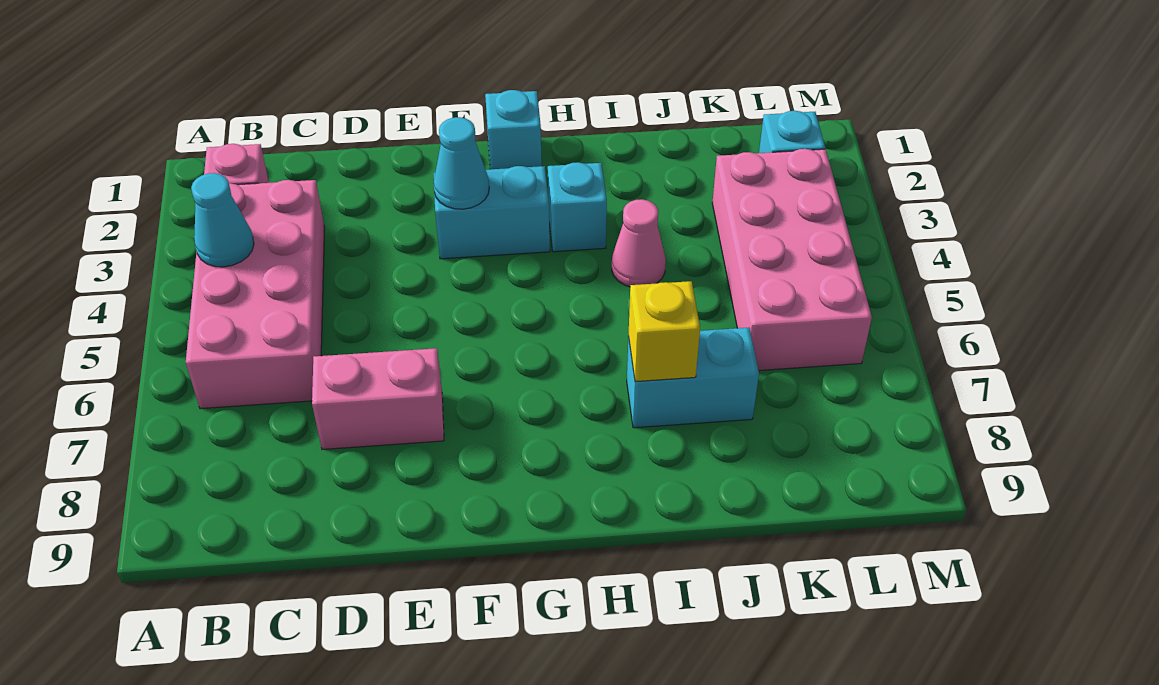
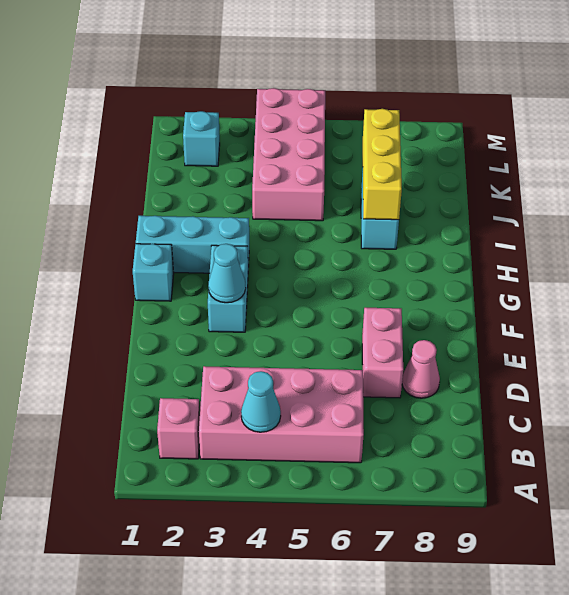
cyan brick H3 level 1 -> cyan brick H1:H3 level 1
pink cone I4 level 1 -> pink cone D8 level 1
yellow brick I7 level 2 -> yellow brick I7:K7 level 2
pink brick K3:L6 level 1 -> pink brick J4:M5 level 1

